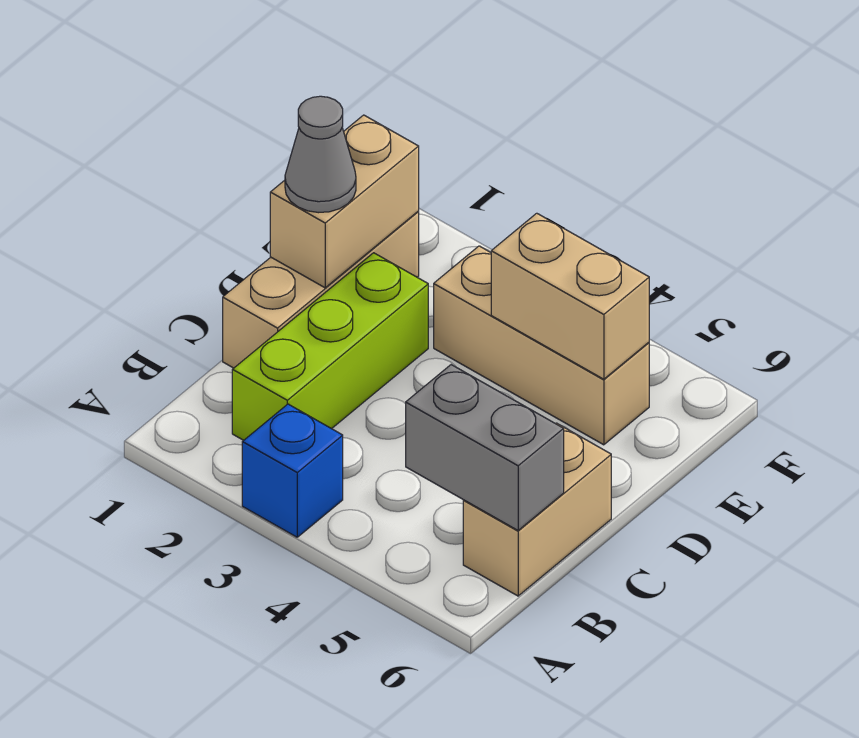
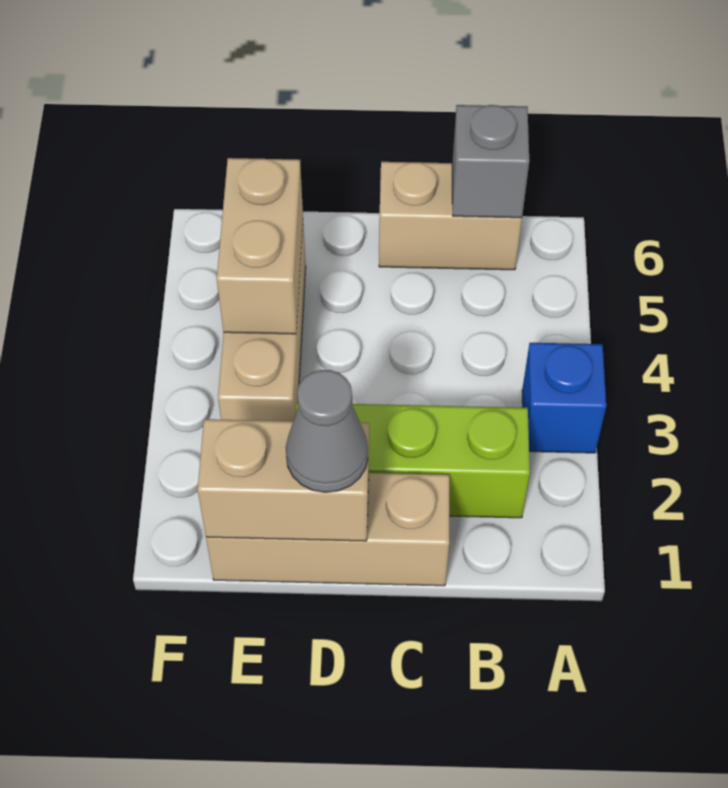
grey brick B5:B6 level 2 -> grey brick B6 level 2

